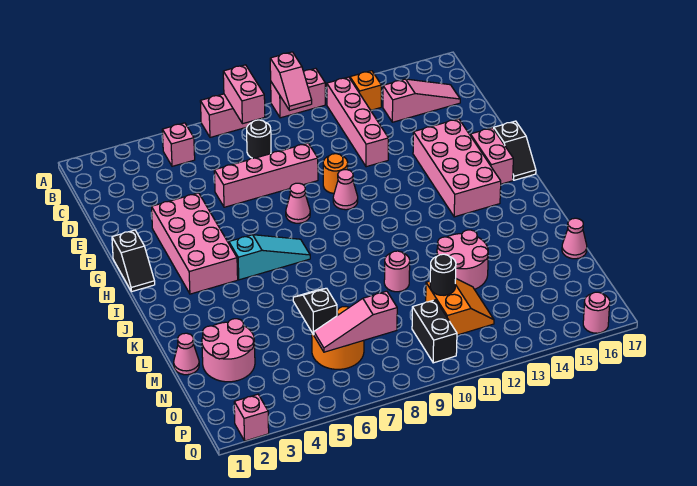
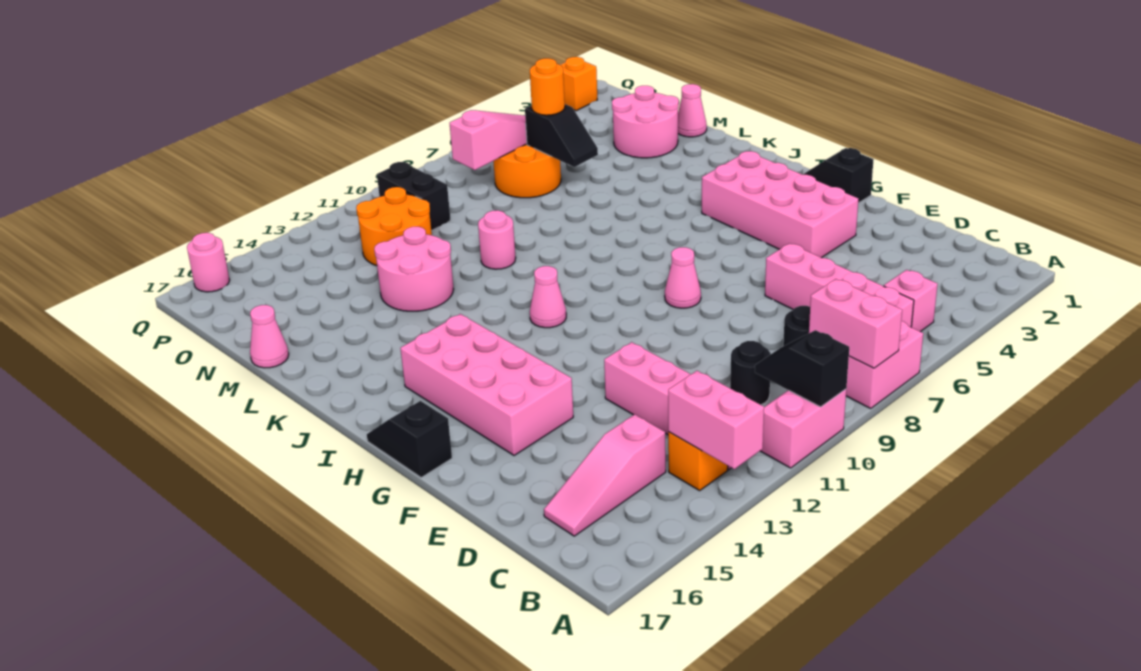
pink slope A10:B10 level 2 top A -> black slope A10:B10 level 2 top A
pink brick E6:E9 level 1 -> pink brick B6:E6 level 1
orange round brick F10 level 1 -> orange round brick N6 level 3
pink cone G10 level 1 -> pink cone I11 level 1
pink brick G16:H16 level 1 -> pink brick A13:B13 level 2
cyan slope I5:I7 level 1 top 5 -> none
orange slope N11:O12 level 1 top 11 -> orange round brick N11:O12 level 1
black round brick N11 level 2 -> black round brick C10 level 1
pink brick Q2 level 1 -> orange brick Q2 level 1

